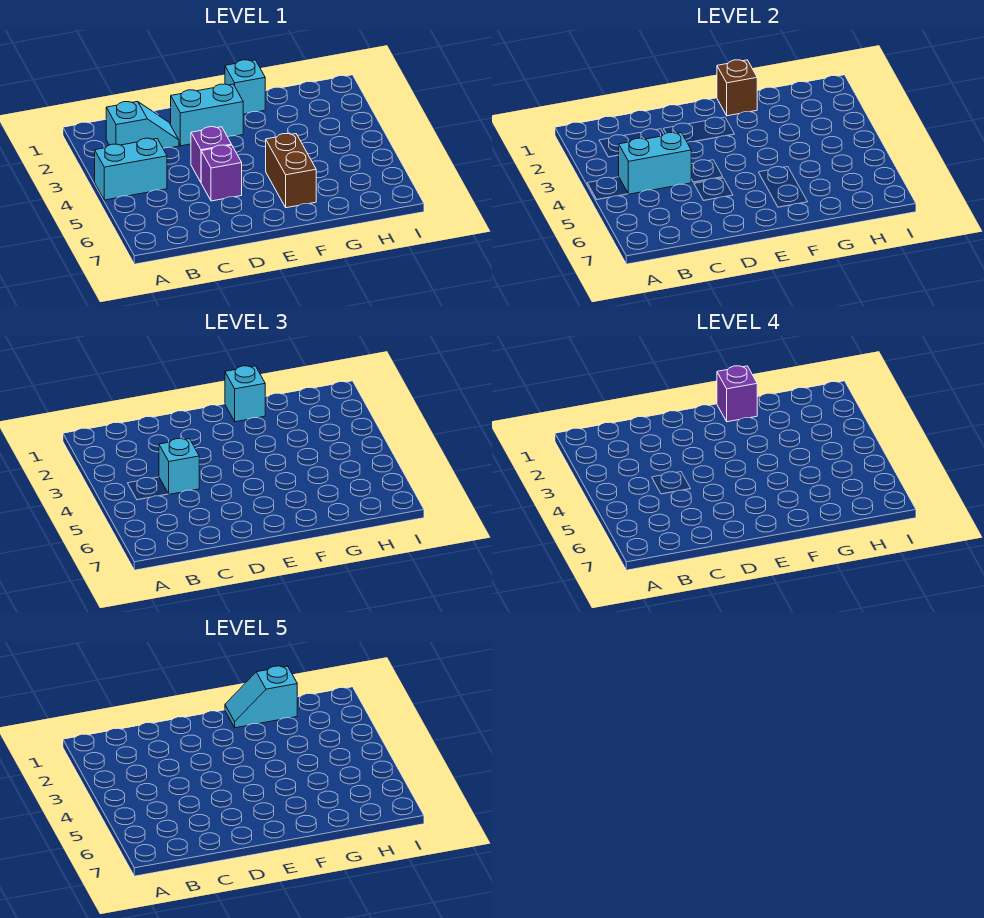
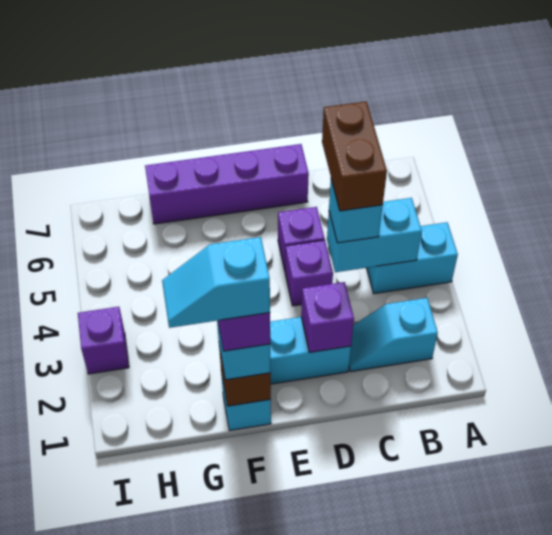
none -> purple brick D2 level 2
none -> purple brick D7:G7 level 1
cyan slope F1:G1 level 5 top G -> cyan slope F1:G1 level 5 top F
brown brick F5:F6 level 1 -> brown brick C4:C5 level 4
none -> purple brick I3 level 1

